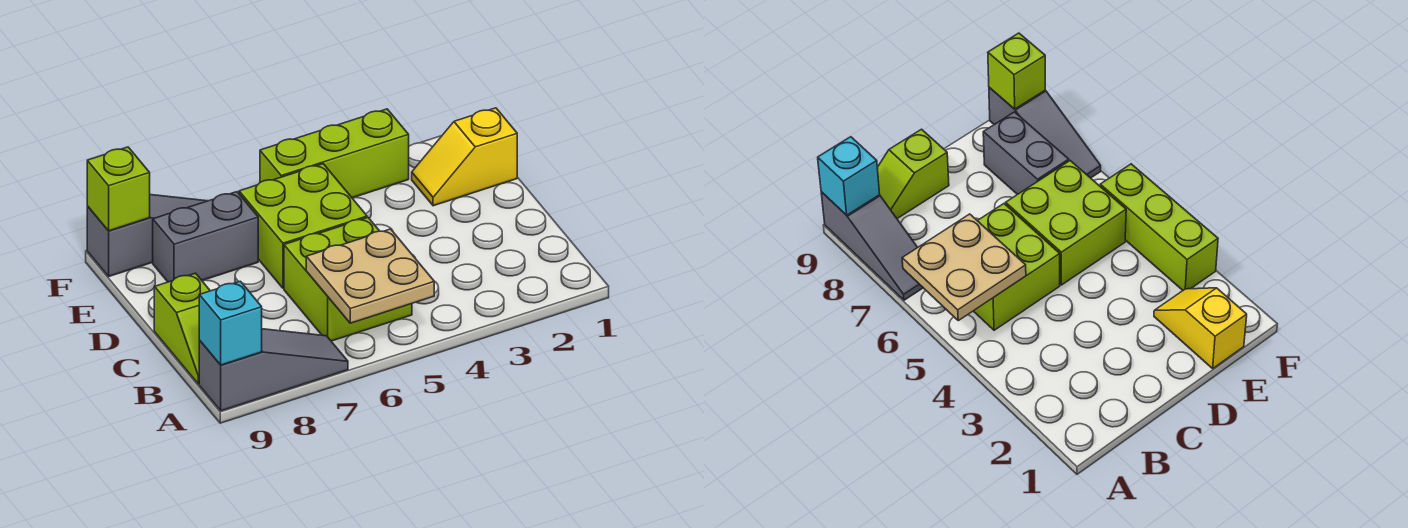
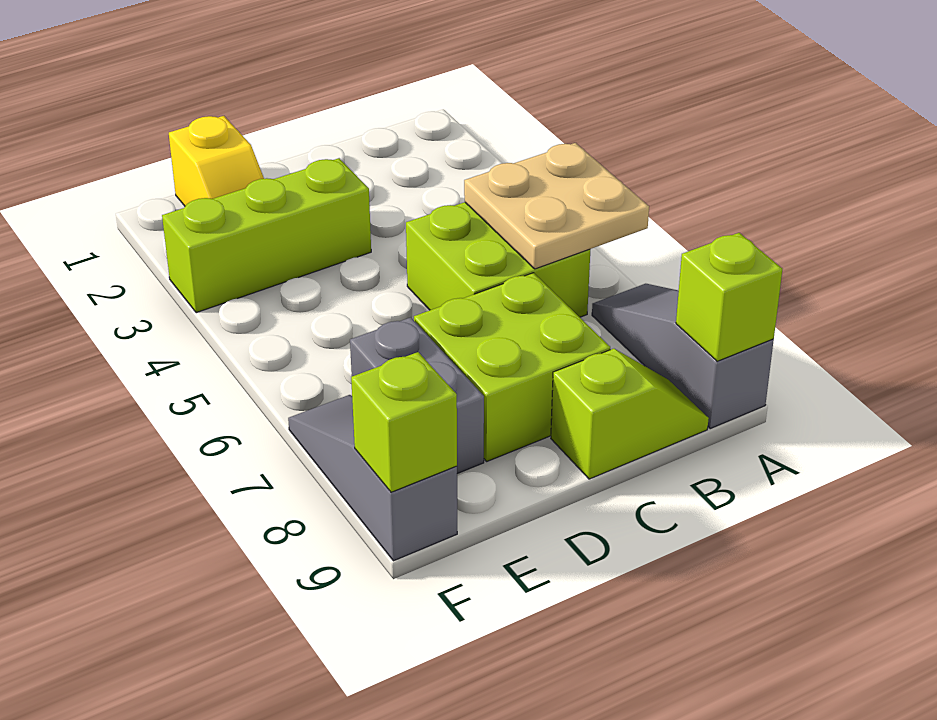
cyan brick A9 level 2 -> lime brick A9 level 2
lime brick D5:E6 level 1 -> lime brick C7:D8 level 1
lime brick F3:F5 level 1 -> lime brick D3:F3 level 1

